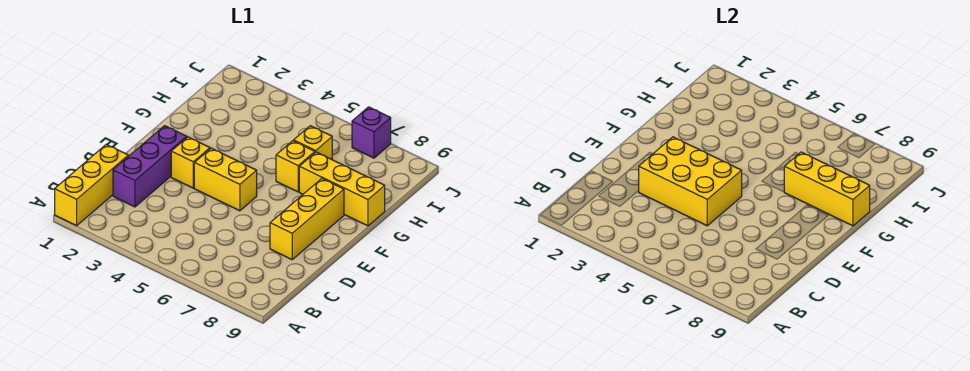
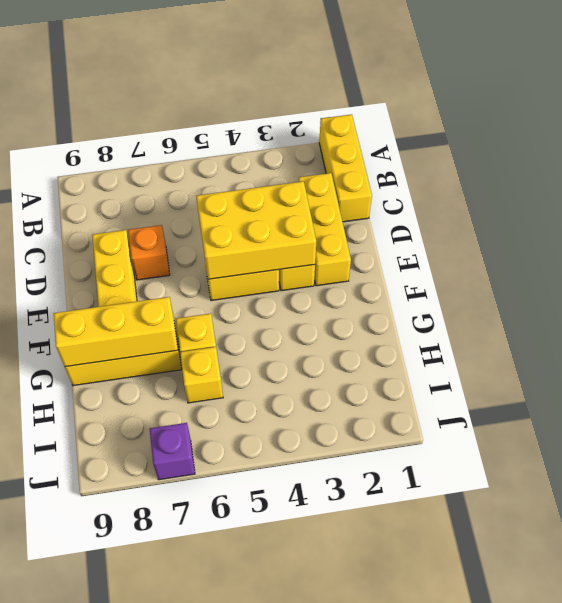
purple brick C2:E2 level 1 -> yellow brick C2:E2 level 1
none -> orange brick D7 level 1

